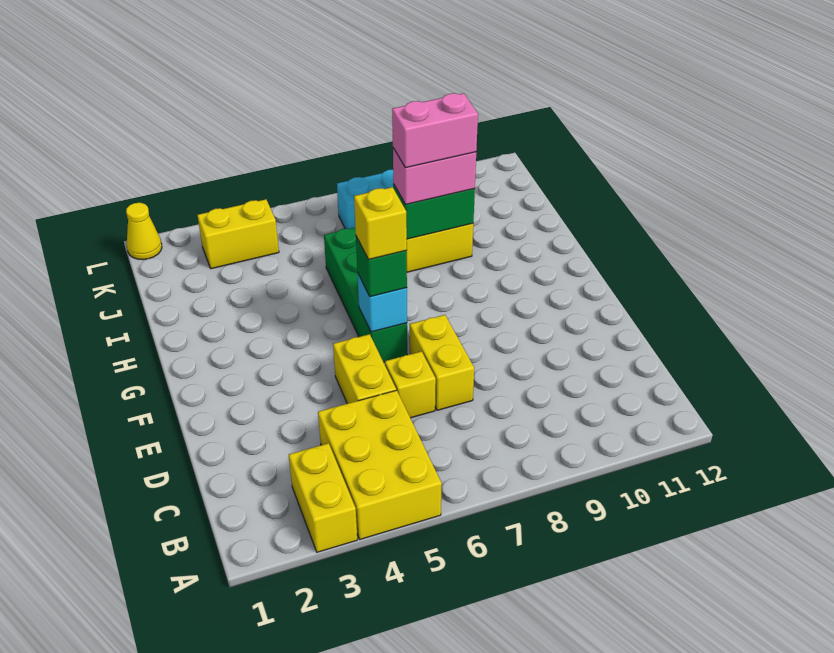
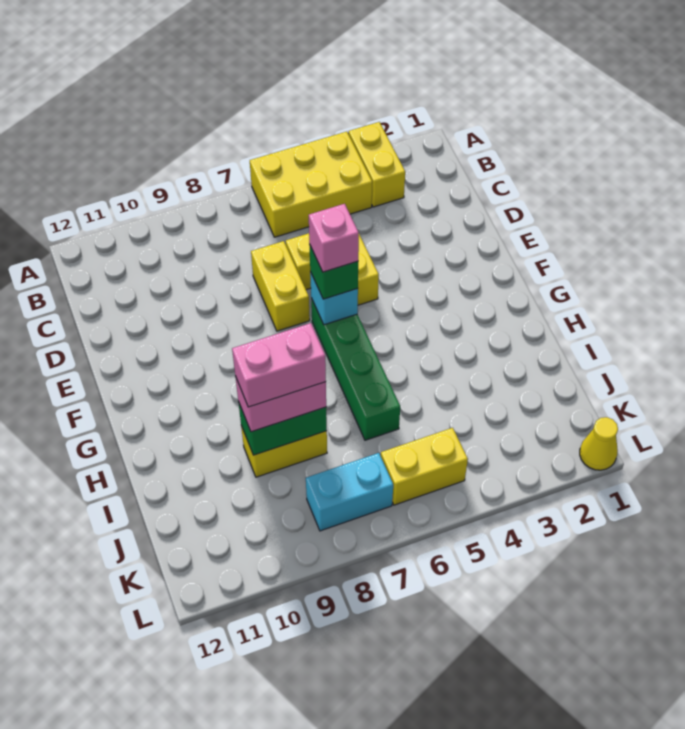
yellow brick A4:C5 level 1 -> yellow brick A4:B6 level 1
yellow brick F6 level 4 -> pink brick F6 level 4
yellow brick K3:K4 level 1 -> yellow brick K5:K6 level 1

